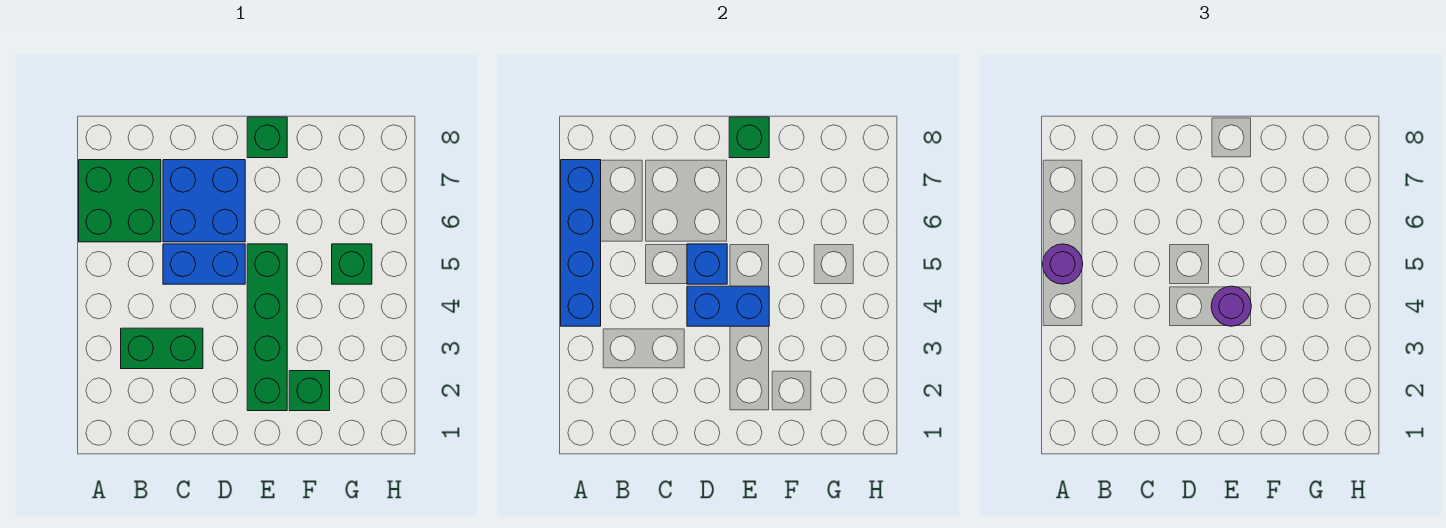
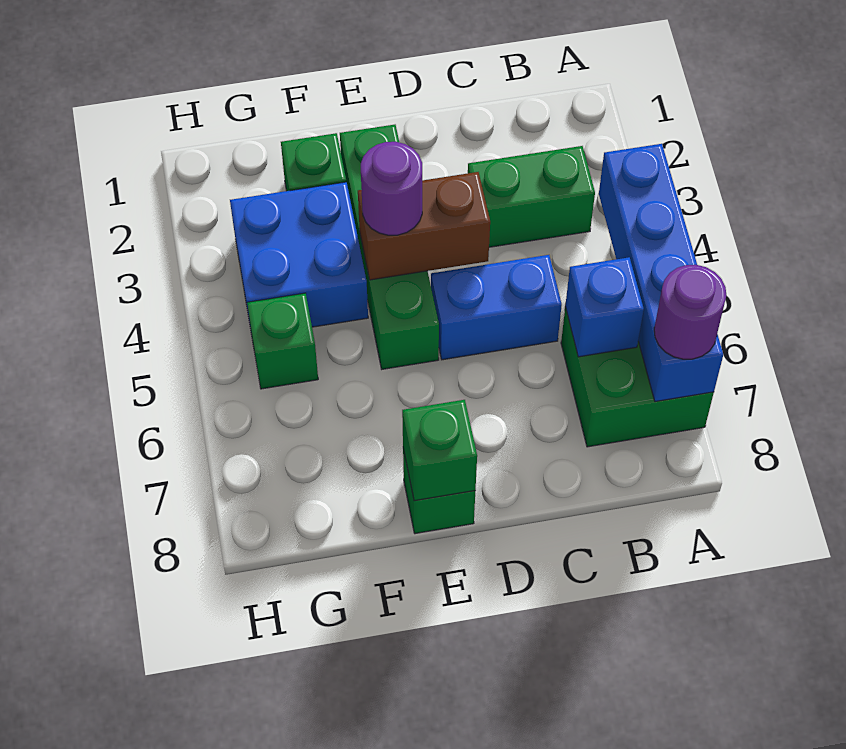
purple round brick A5 level 3 -> purple round brick A7 level 3
blue brick C6:D7 level 1 -> blue brick F3:G4 level 1
blue brick D4:E4 level 2 -> brown brick D4:E4 level 2
blue brick D5 level 2 -> blue brick B6 level 2

